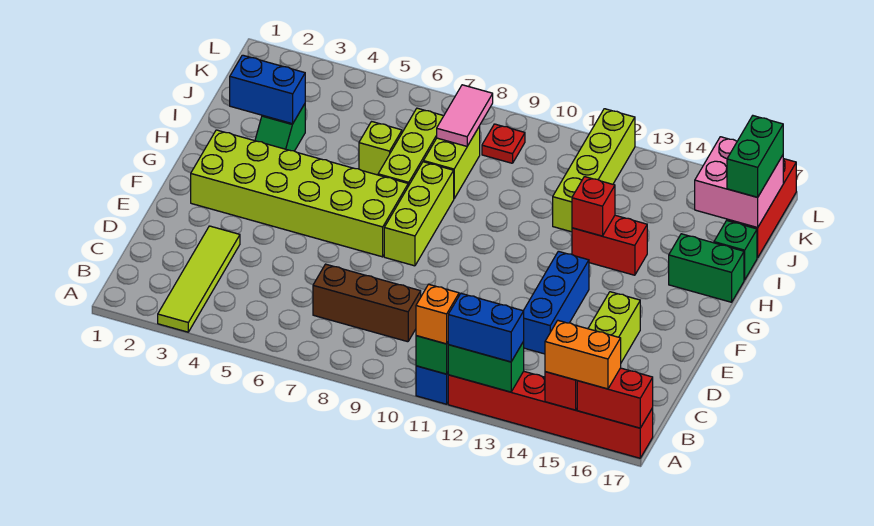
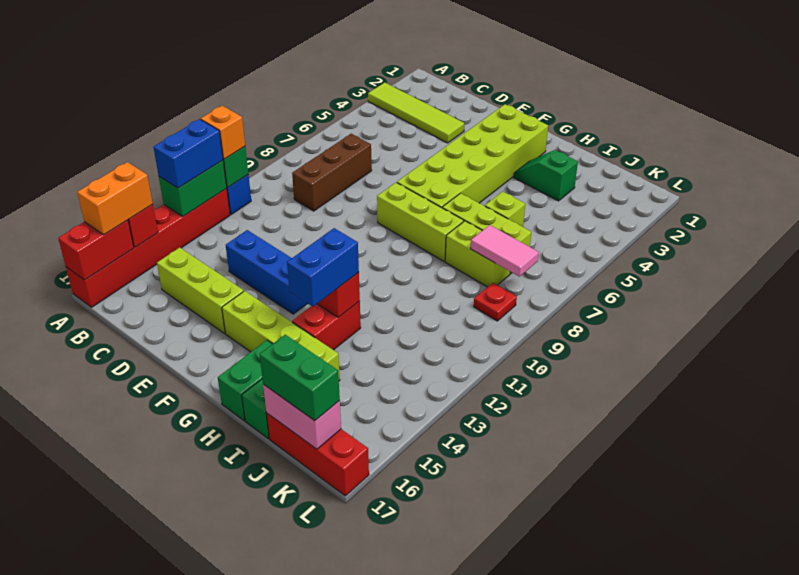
blue brick I2:I3 level 2 -> blue brick H13:H14 level 3
lime brick I12:L12 level 1 -> lime brick F15:I15 level 1
pink brick J16:K17 level 2 -> pink brick J17:K17 level 2

